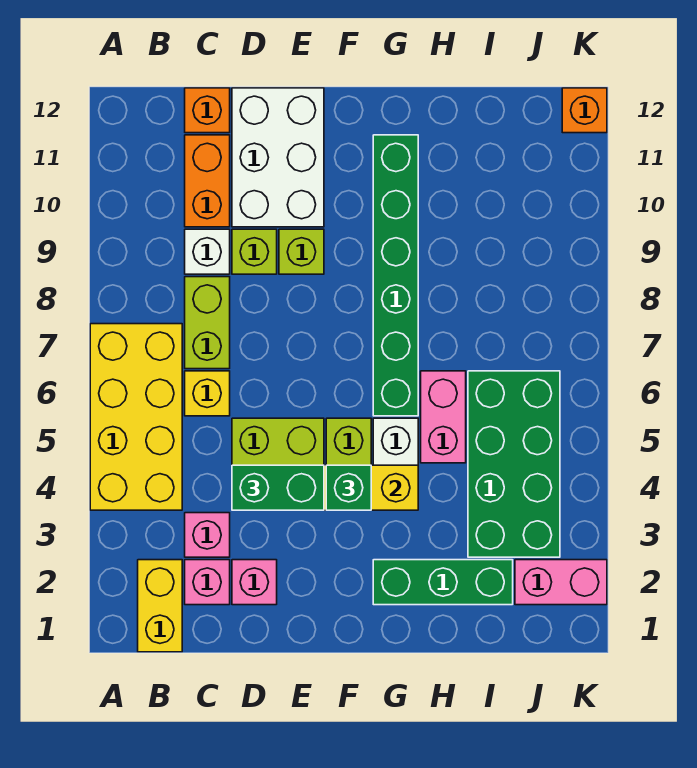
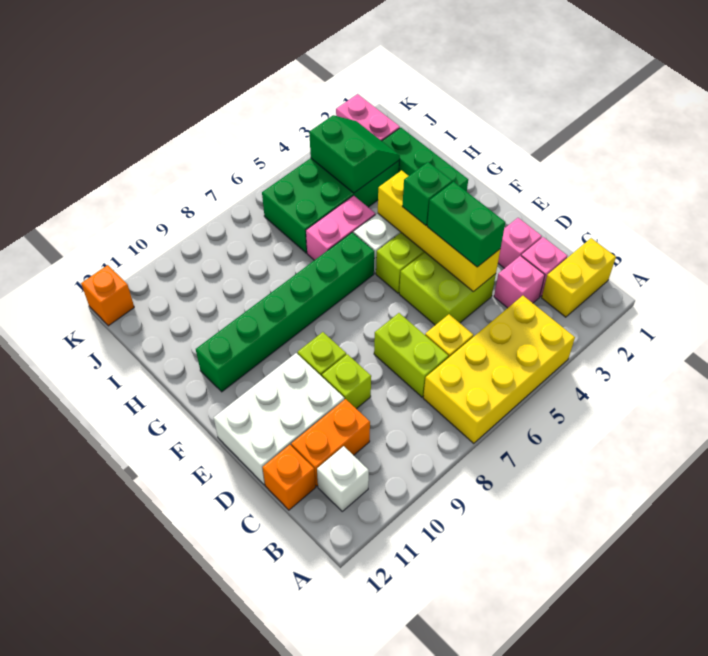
lime brick C7:C8 level 1 -> lime brick C7:D7 level 1
white brick C9 level 1 -> white brick B11 level 1
none -> green slope I3:J4 level 2 top 4

